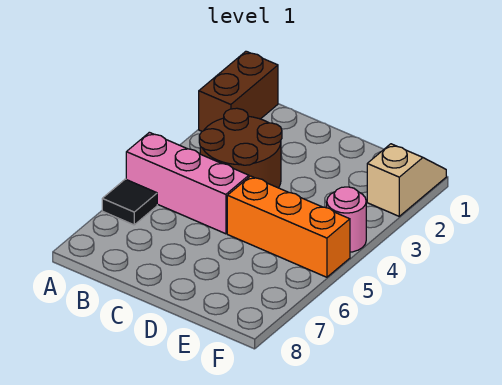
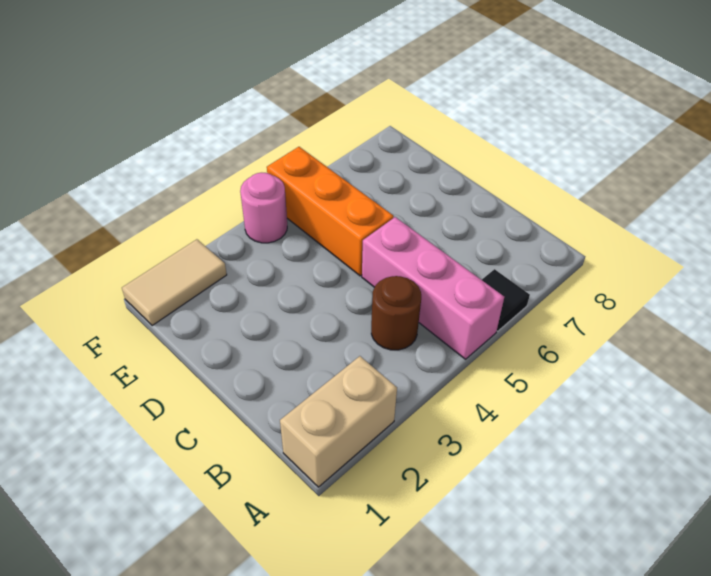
brown brick A1:A2 level 1 -> tan brick A1:A2 level 1
brown round brick B3:C4 level 1 -> brown round brick B4 level 1
tan slope F1:F2 level 1 top 2 -> tan tile F1:F2 level 1

